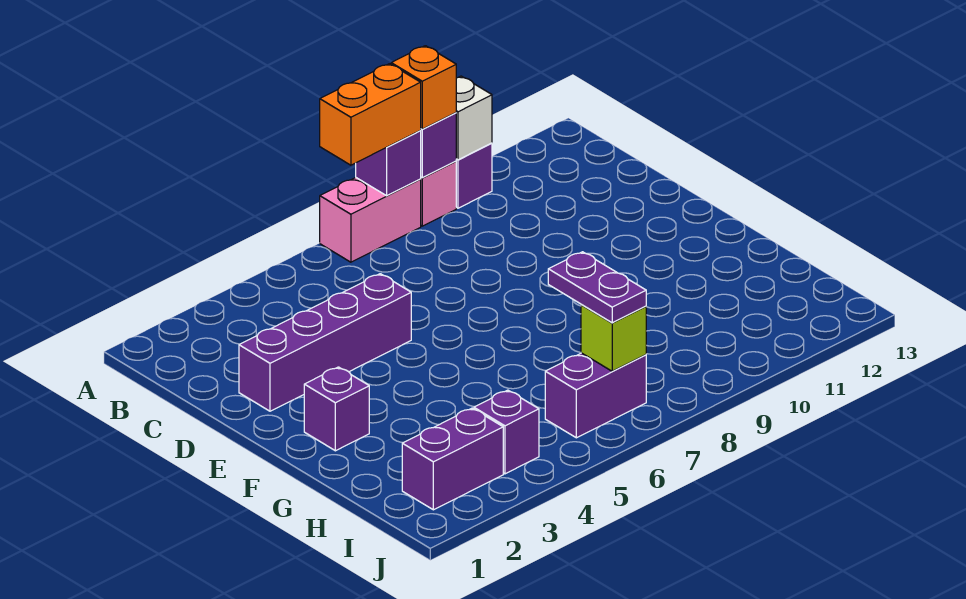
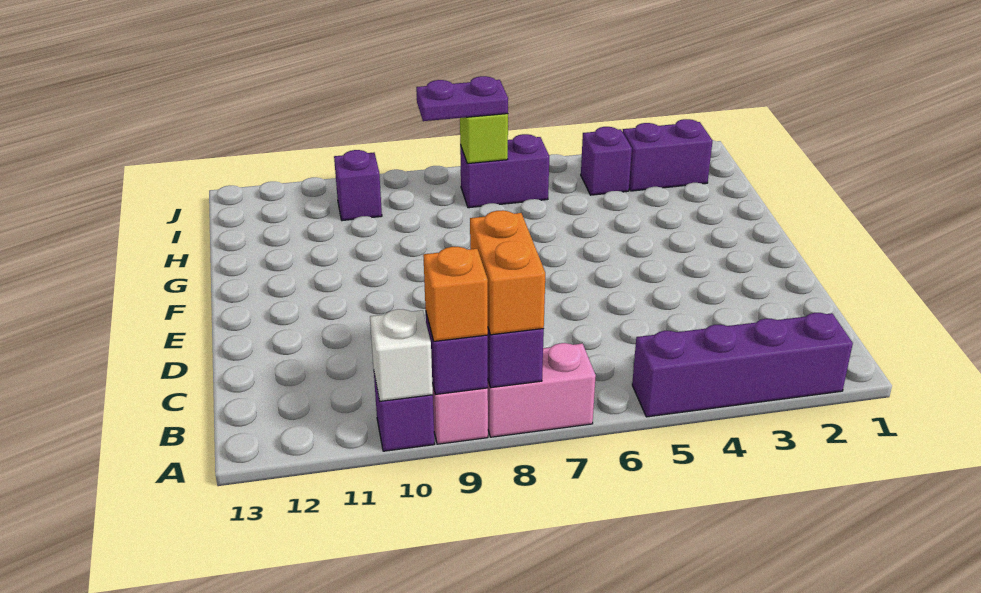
orange brick A7:A8 level 3 -> orange brick A8:B8 level 3
purple brick D2:D5 level 1 -> purple brick A2:A5 level 1
purple brick F2 level 1 -> purple brick I10 level 1
purple plate H7:I7 level 3 -> purple plate I7:I8 level 3

